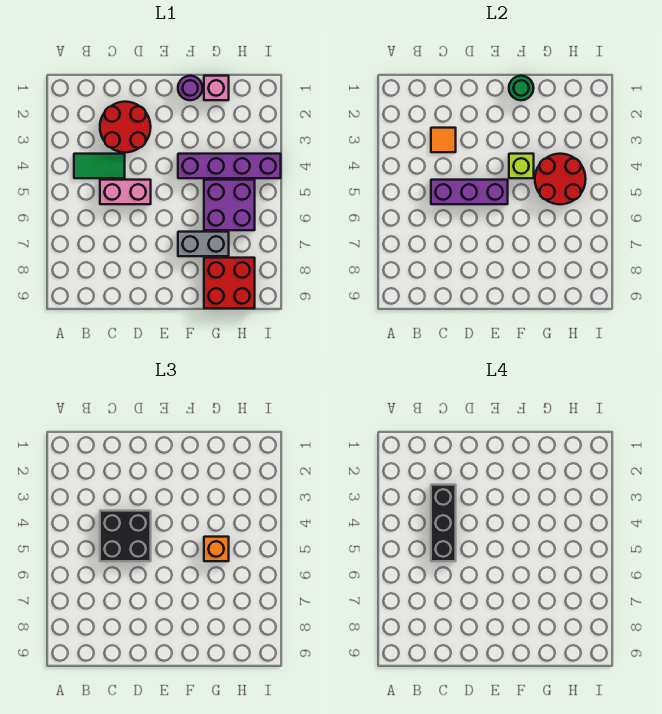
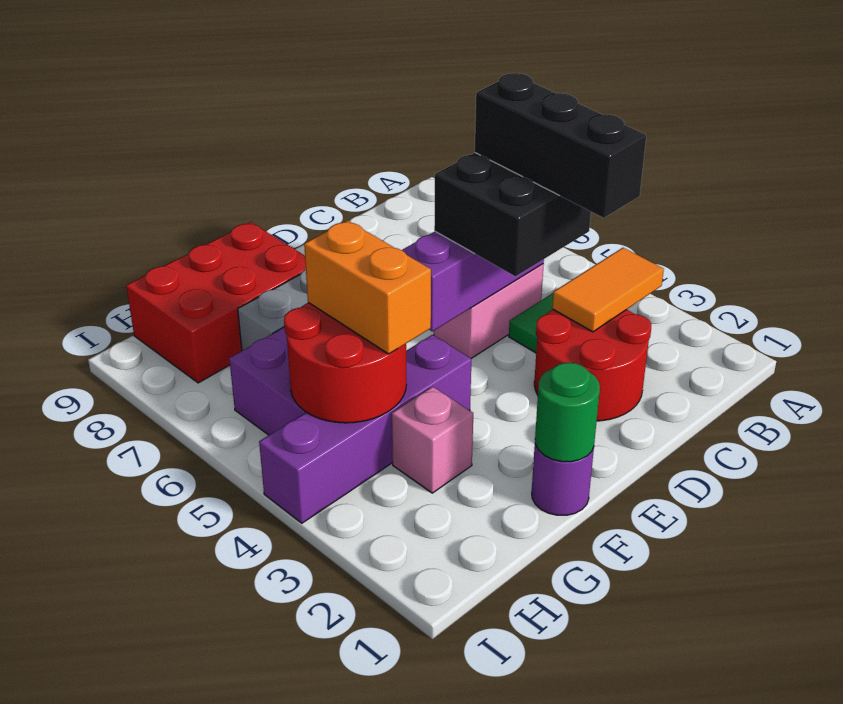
orange tile C3 level 2 -> orange tile B3:C3 level 2
lime brick F4 level 2 -> none
pink brick G1 level 1 -> pink brick G3 level 1
orange brick G5 level 3 -> orange brick G4:G5 level 3
red brick G8:H9 level 1 -> red brick F8:H9 level 1

